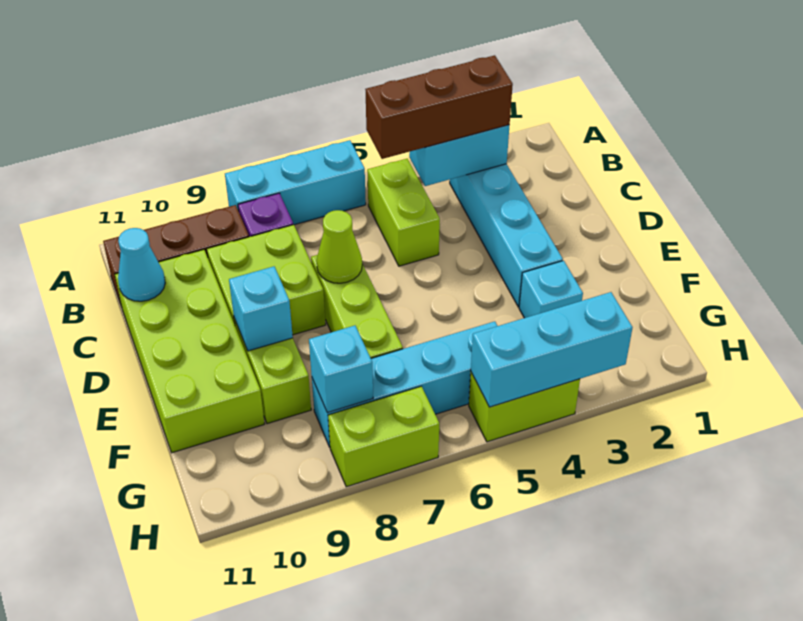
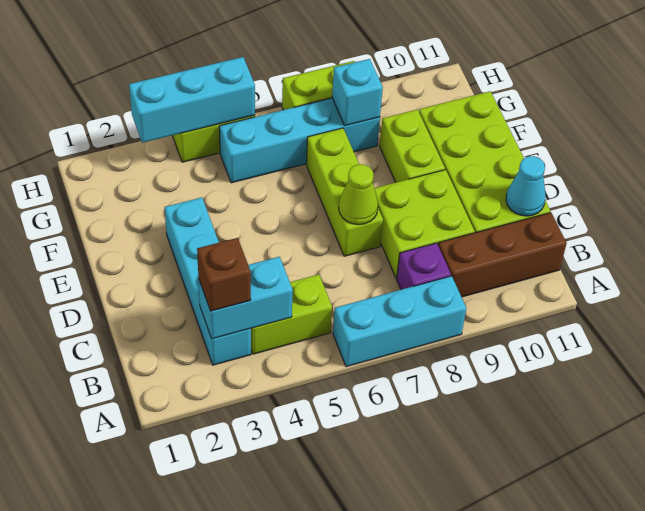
brown brick B3:B5 level 3 -> brown brick B3 level 3
lime brick B5:C5 level 1 -> lime brick B4:B5 level 1
cyan brick E9 level 2 -> none
cyan brick F3 level 1 -> none

